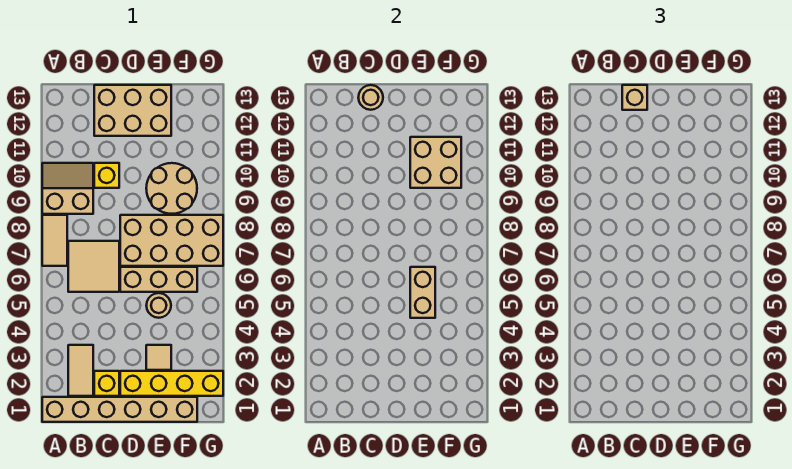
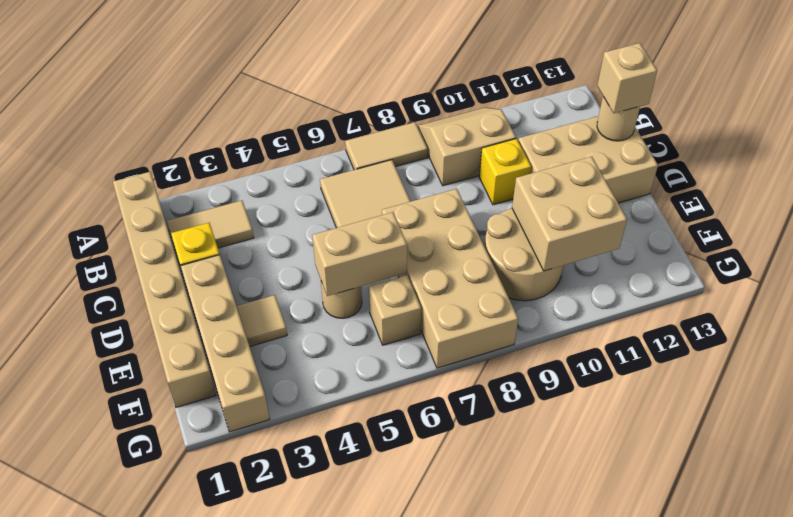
tan slope A9:B10 level 1 top 9 -> tan slope A9:B10 level 1 top B
tan brick C12:E13 level 1 -> tan brick C11:D13 level 1
yellow brick D2:G2 level 1 -> tan brick D2:G2 level 1
tan brick D6:F6 level 1 -> tan brick F6 level 1

